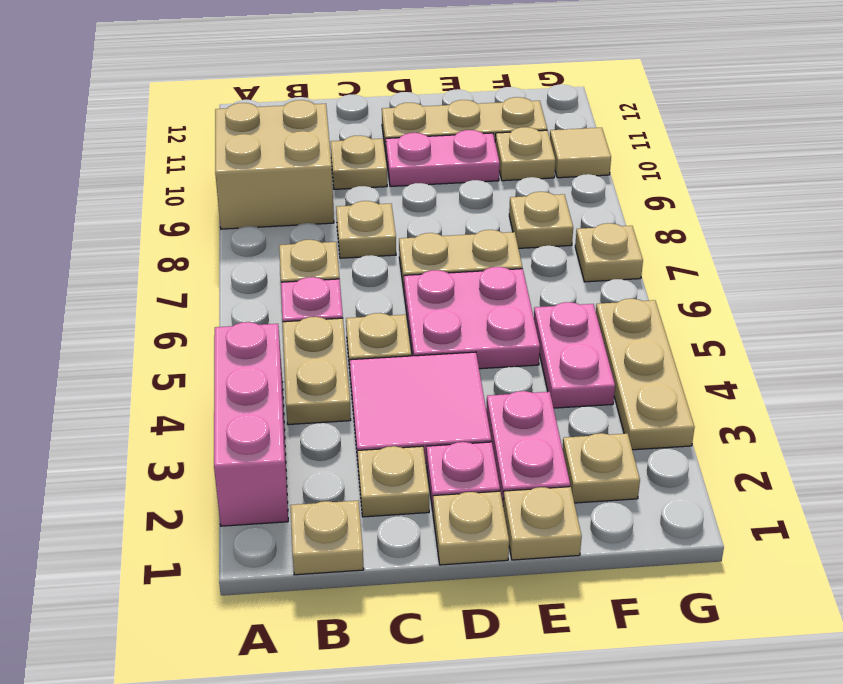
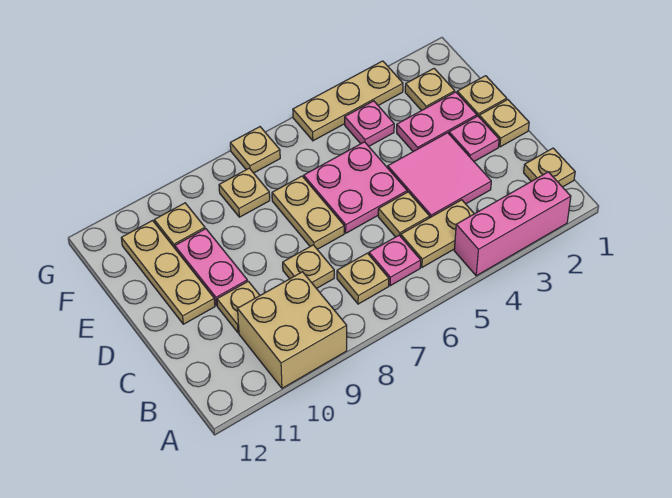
tan plate C2 level 1 -> none
pink plate F4:F5 level 1 -> pink plate F4 level 1
tan tile G10 level 1 -> none

